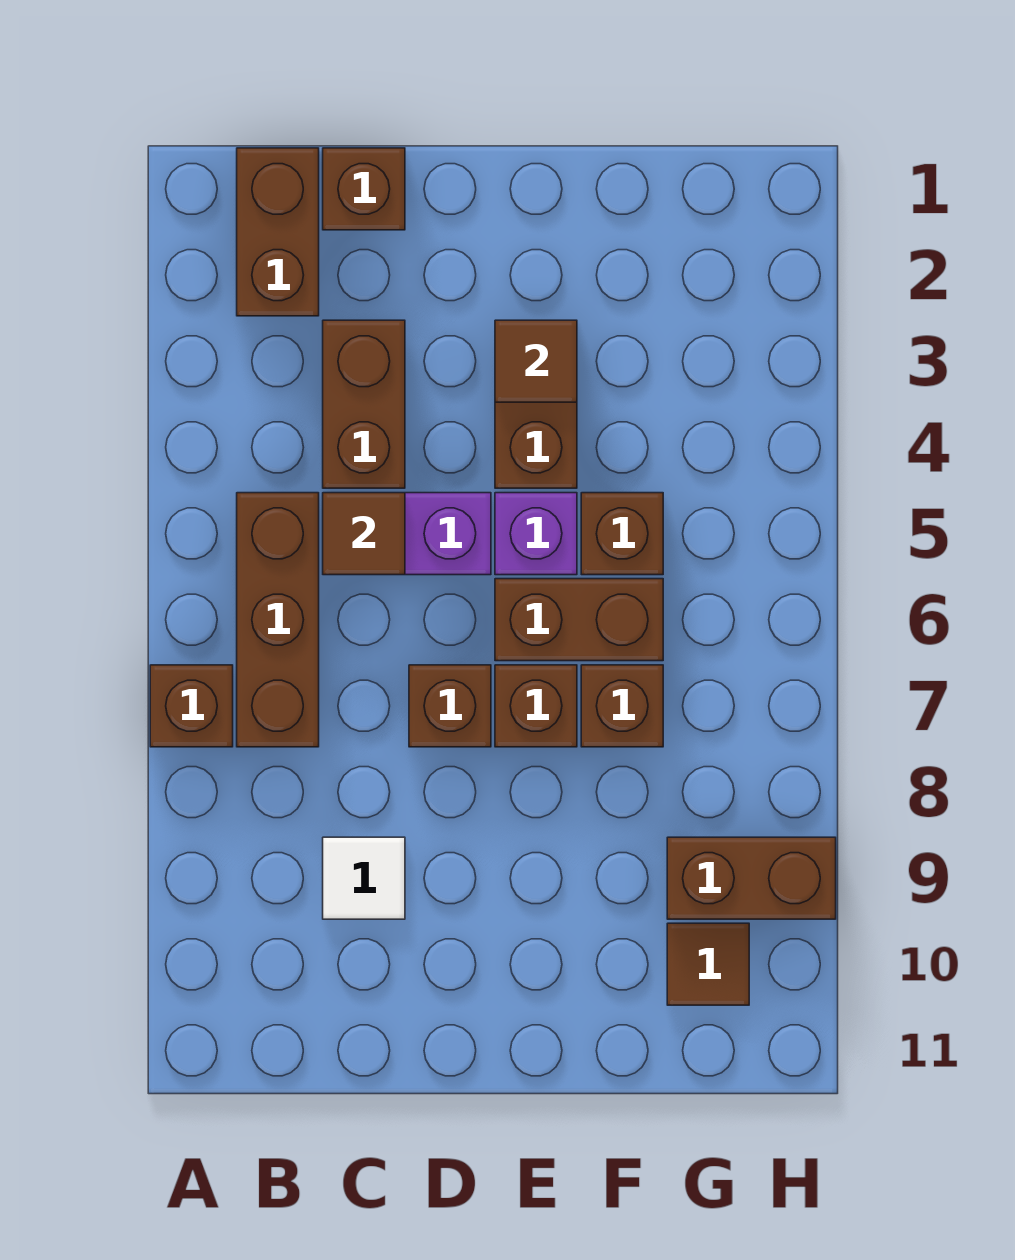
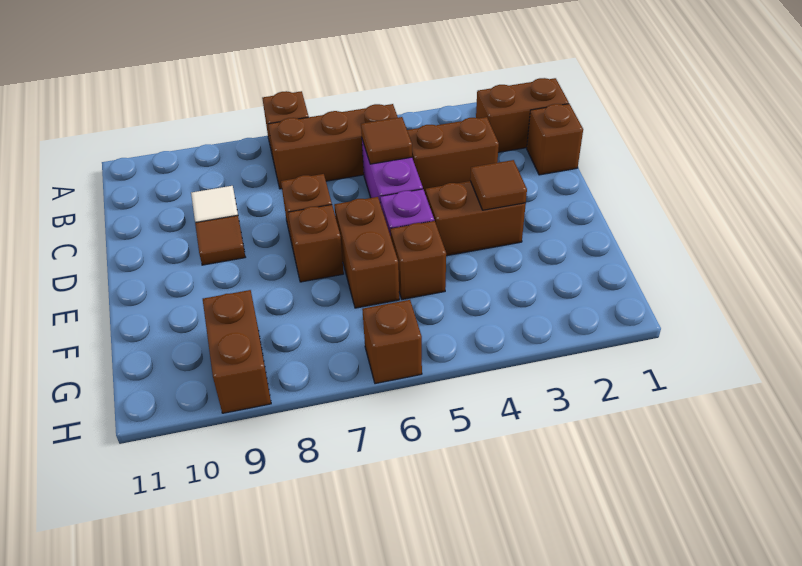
brown brick F7 level 1 -> brown brick H6 level 1
brown tile G10 level 1 -> brown tile D9 level 1

